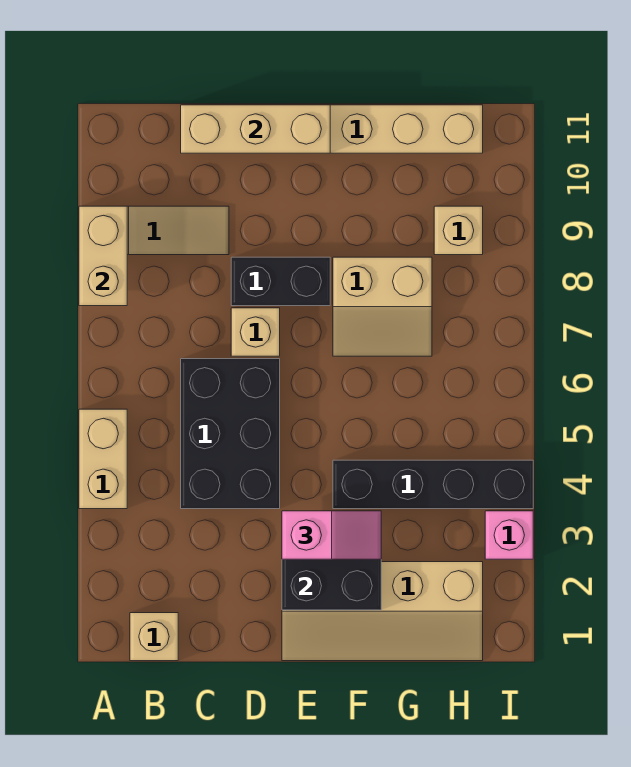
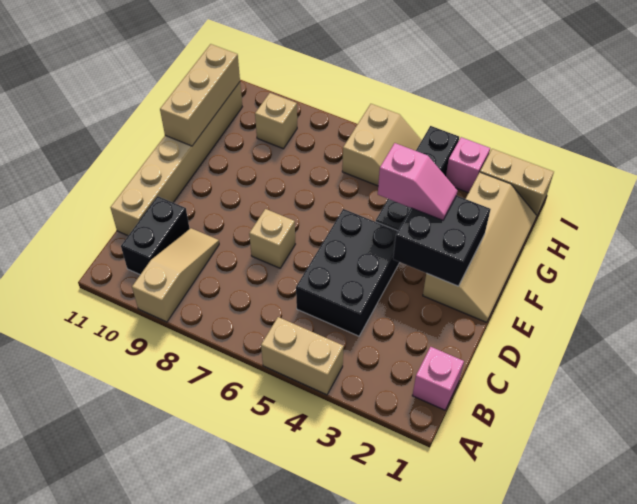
tan brick A8:A9 level 2 -> tan brick I1:I2 level 1
tan brick B1 level 1 -> pink brick B1 level 1
black brick C4:D6 level 1 -> black brick C4:E5 level 1
tan brick C11:E11 level 2 -> tan brick F11:H11 level 2
black brick D8:E8 level 1 -> black brick B10:C10 level 1
pink slope E3:F3 level 3 top E -> pink slope F3:F4 level 3 top 4
tan slope F7:G8 level 1 top 8 -> tan slope H5:I6 level 1 top 6

